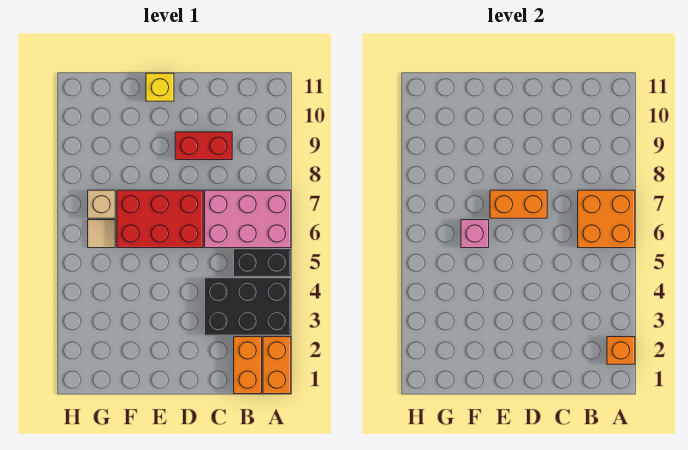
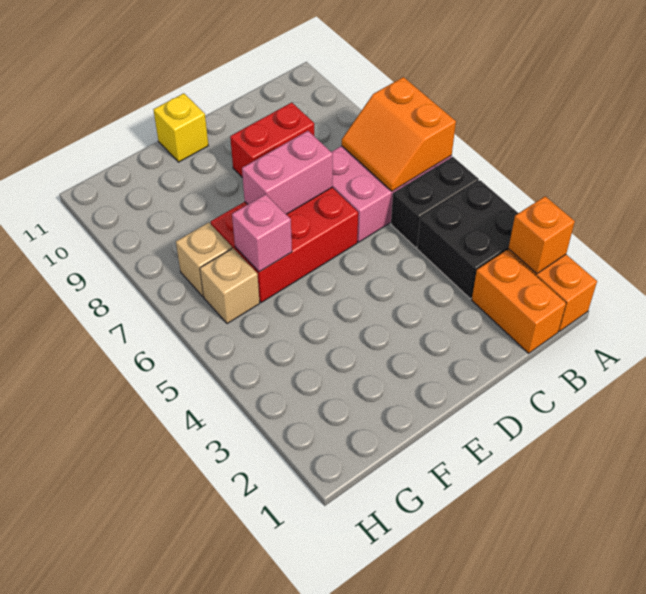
black brick A3:C4 level 1 -> black brick A3:B4 level 1
orange brick A6:B7 level 2 -> orange slope A6:B7 level 2 top A
orange brick D7:E7 level 2 -> pink brick D7:E7 level 2
tan tile G6 level 1 -> tan brick G6 level 1

